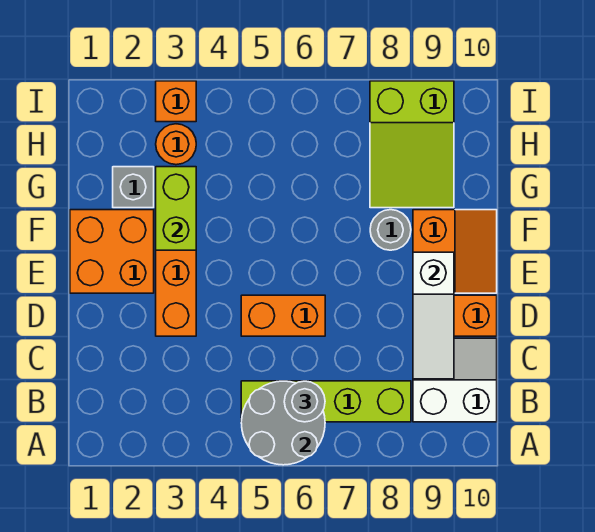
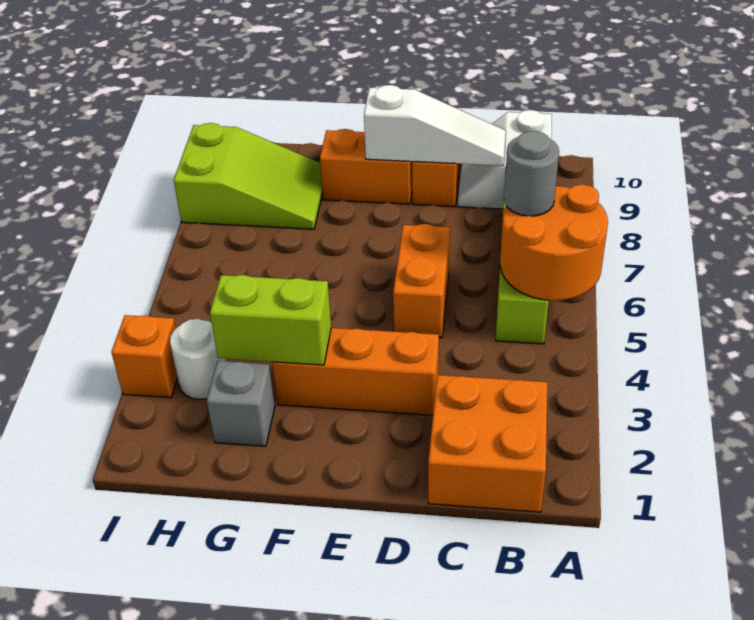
grey round brick A5:B6 level 2 -> orange round brick A5:B6 level 2
orange brick E1:F2 level 1 -> orange brick B1:C2 level 1
grey round brick F8 level 1 -> none
orange round brick H3 level 1 -> white round brick H3 level 1

